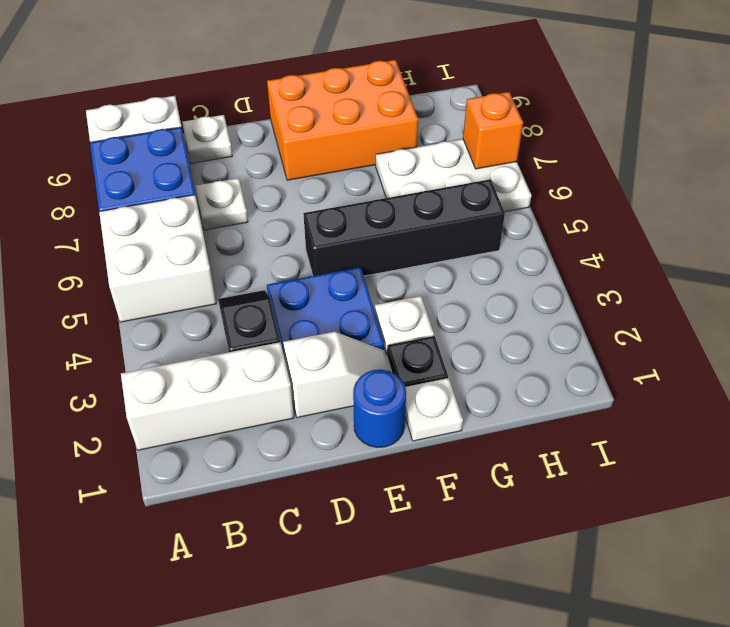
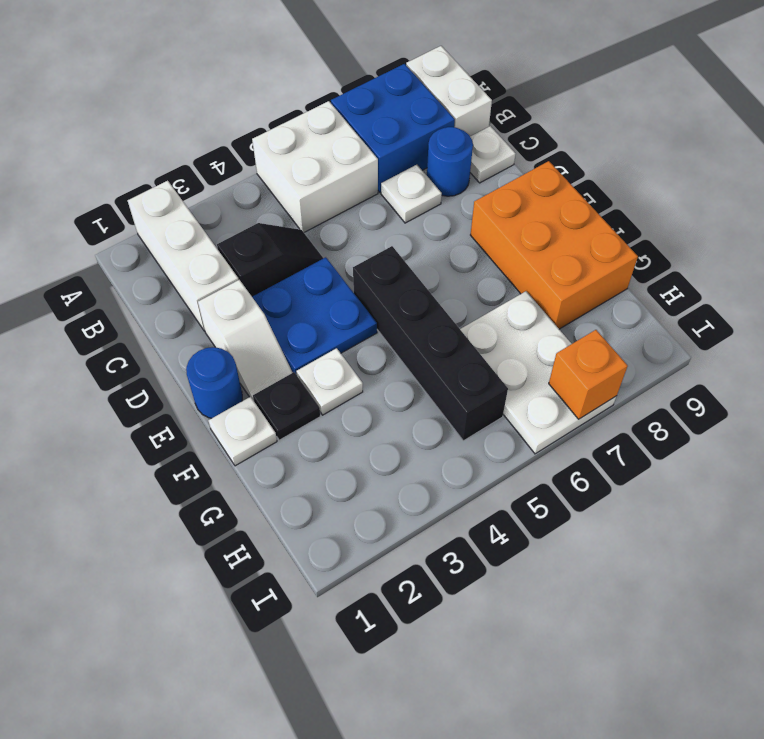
none -> blue round brick C8 level 1

